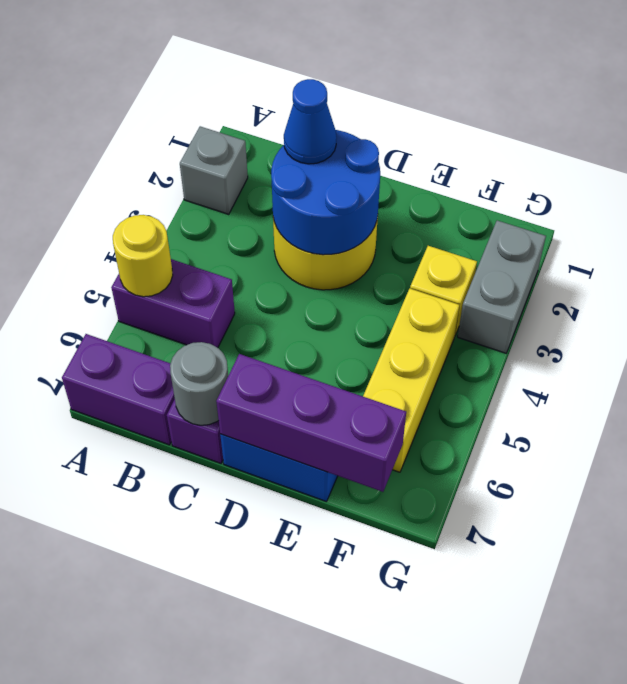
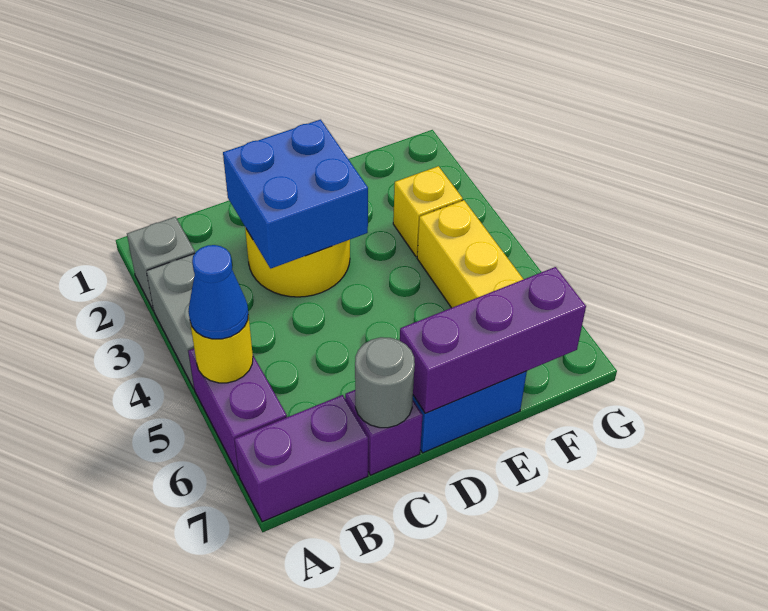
purple brick A5:B5 level 1 -> purple brick A5:A6 level 1
blue round brick C2:D3 level 2 -> blue brick C2:D3 level 2
blue cone C2 level 3 -> blue cone A5 level 3
grey brick G2:G3 level 1 -> grey brick A3:A4 level 1

